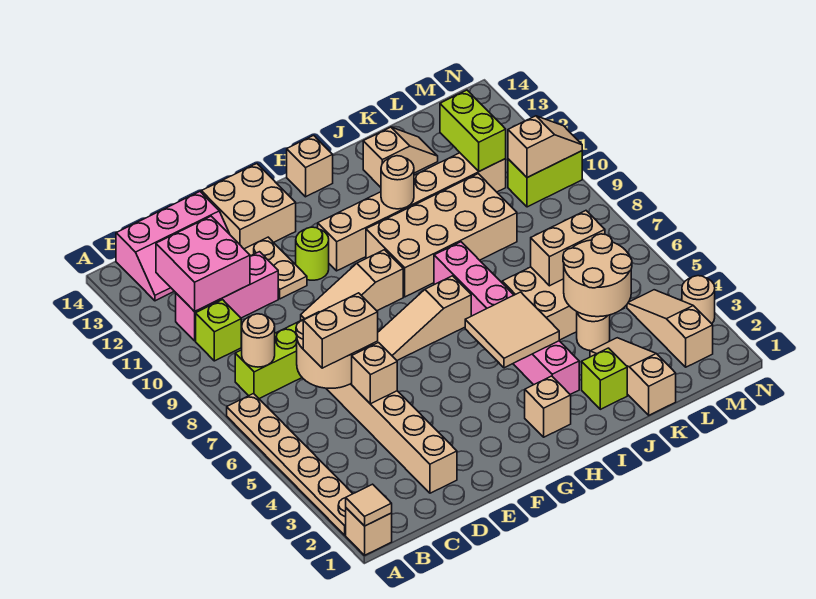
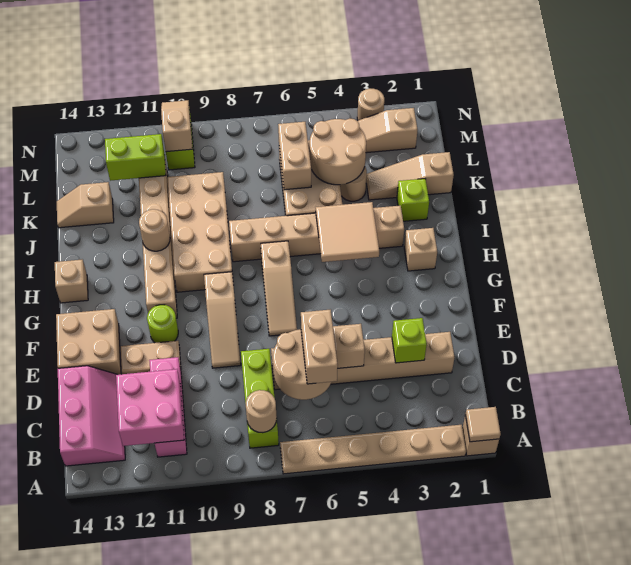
lime brick B10 level 1 -> lime brick D3 level 2
pink brick I3:I8 level 1 -> tan brick I3:I8 level 1
tan slope J13:K13 level 1 top J -> tan slope K13:K14 level 1 top 13

